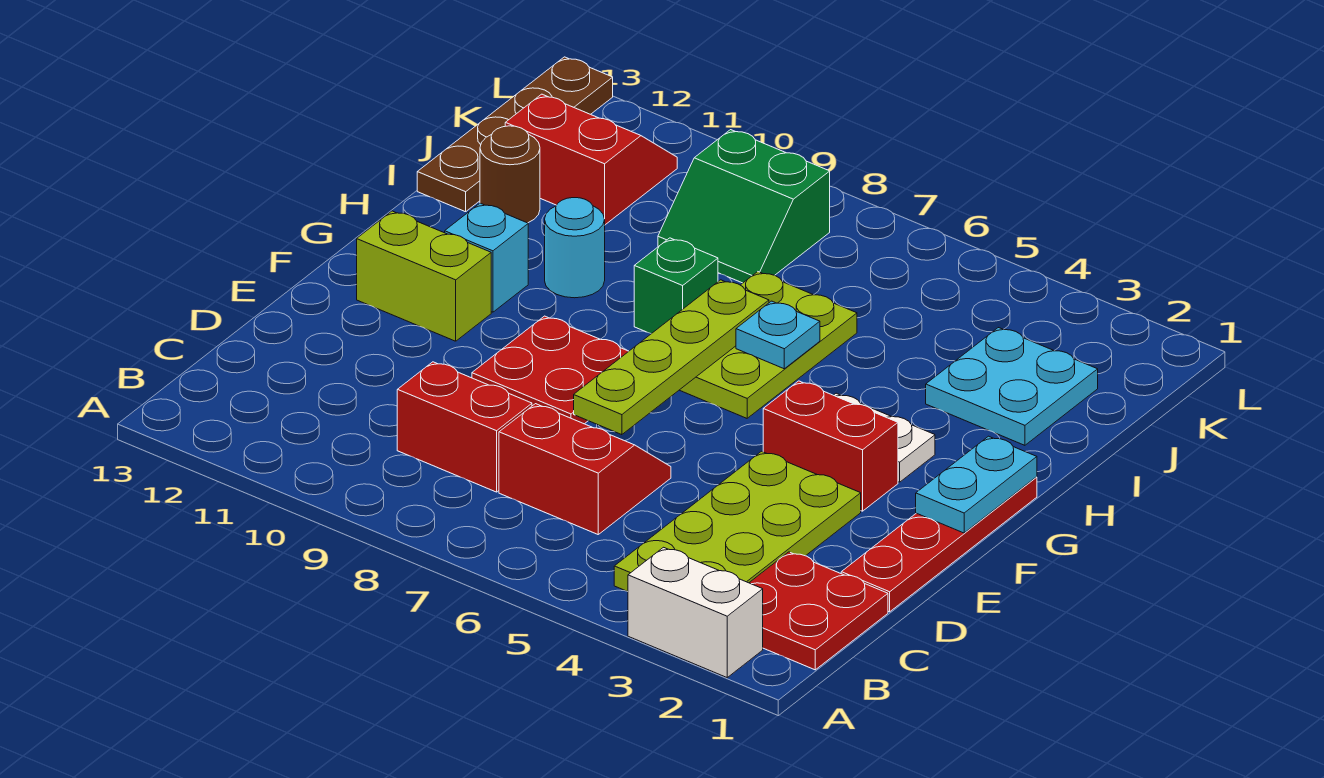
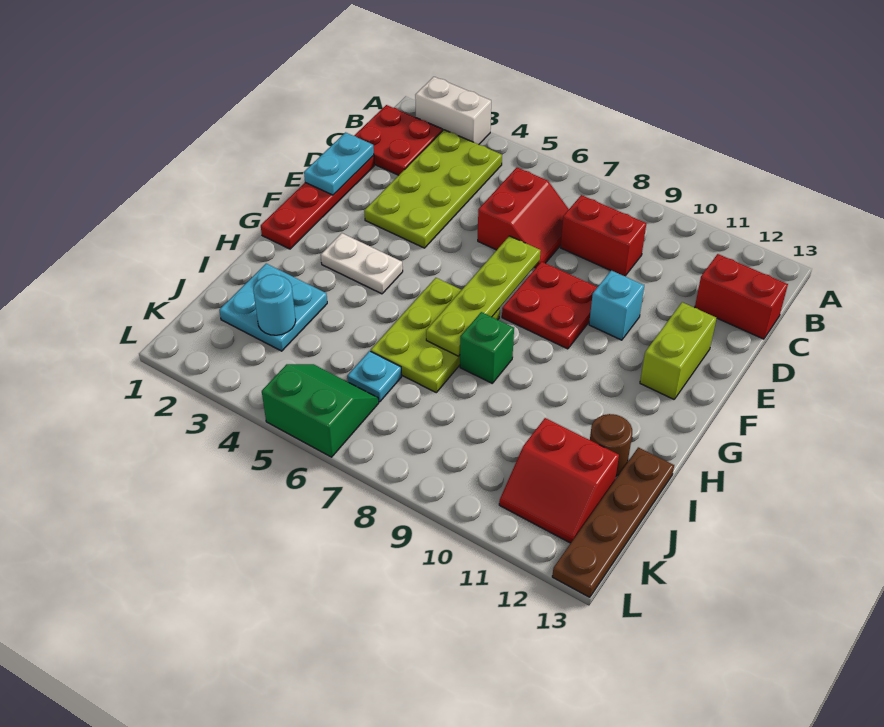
red slope C6:D7 level 1 top C -> red slope C6:D7 level 1 top 6
cyan plate F1:G1 level 2 -> cyan plate D1:E1 level 2
red brick F3:F4 level 1 -> red brick C12:C13 level 1
lime brick F11:F12 level 1 -> lime brick E12:F12 level 1
cyan brick G11 level 1 -> cyan brick E10 level 1
cyan plate H6 level 2 -> cyan plate J6 level 1
cyan round brick H10 level 1 -> cyan round brick J3 level 2
green slope J8:K9 level 1 top K -> green slope K5:L6 level 1 top L

